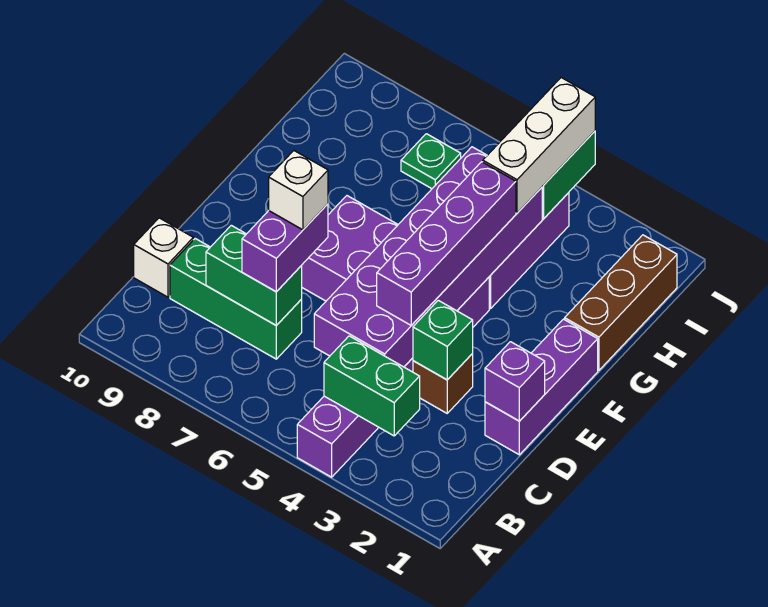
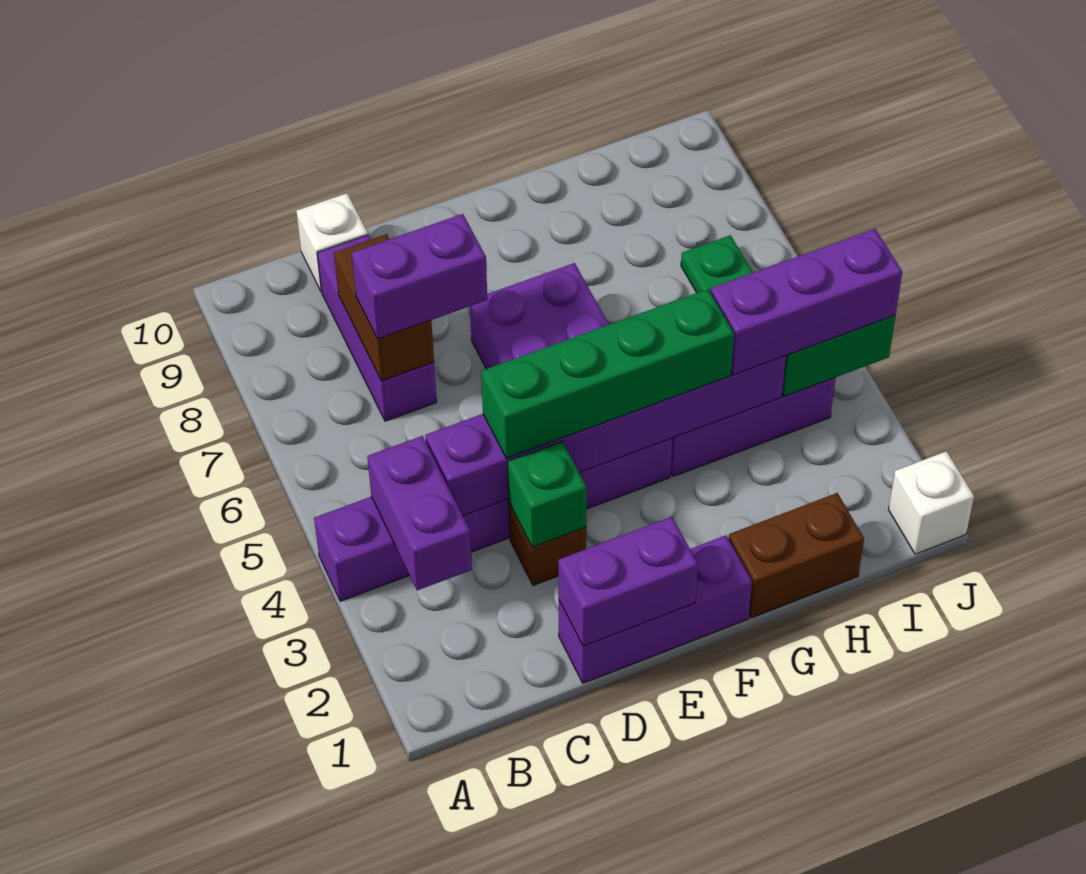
green brick B3:B4 level 2 -> purple brick B3:B4 level 2
purple brick C4:H5 level 2 -> purple brick C4:H4 level 2
green brick C7:C9 level 1 -> purple brick C7:C9 level 1
green brick C7:C8 level 2 -> brown brick C7:C8 level 2
purple brick D1 level 2 -> purple brick D1:E1 level 2
purple brick D4:G4 level 3 -> green brick D4:G4 level 3
white brick D7 level 4 -> white brick J1 level 1
brown brick G1:I1 level 1 -> brown brick G1:H1 level 1
white brick H4:J4 level 3 -> purple brick H4:J4 level 3

